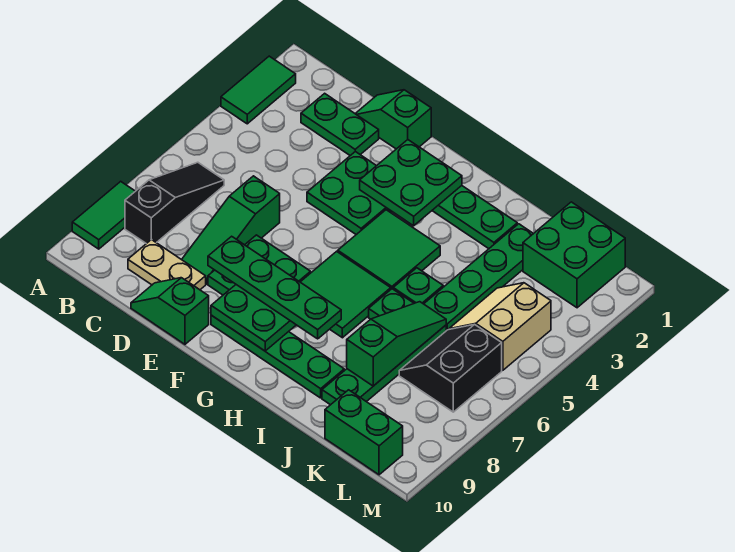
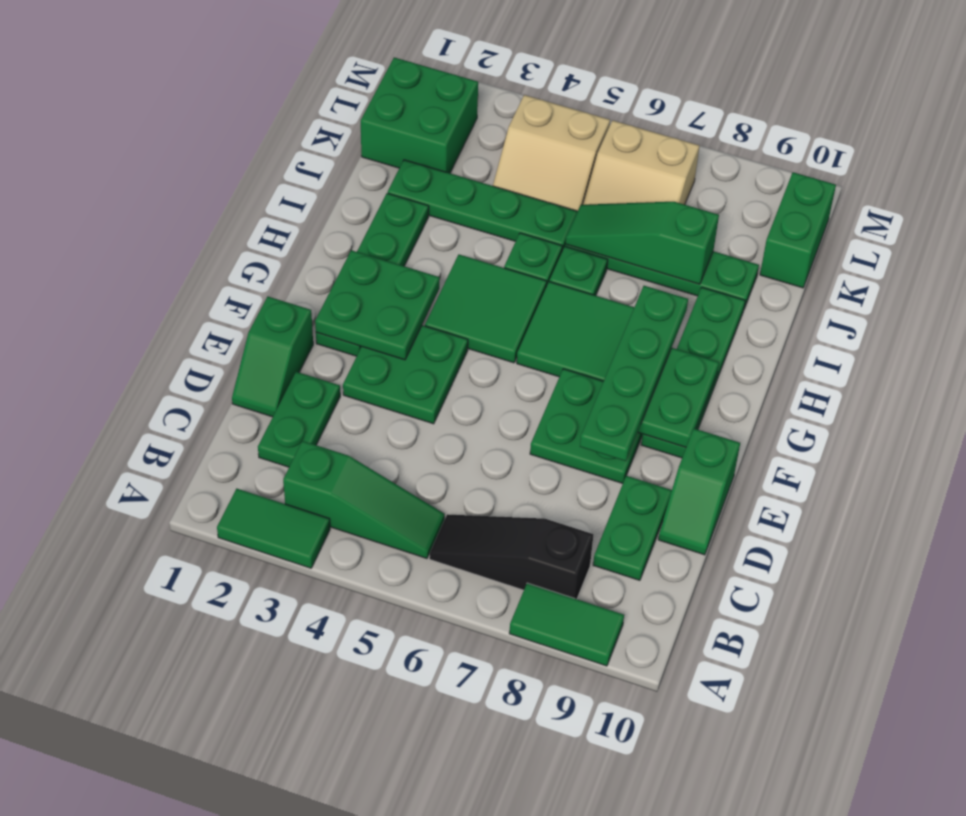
tan plate C9:D9 level 1 -> green plate C9:D9 level 1
green slope D6:D8 level 1 top 6 -> green slope B3:B5 level 1 top 3
black slope K6:L7 level 1 top L -> tan slope K6:L7 level 1 top L

